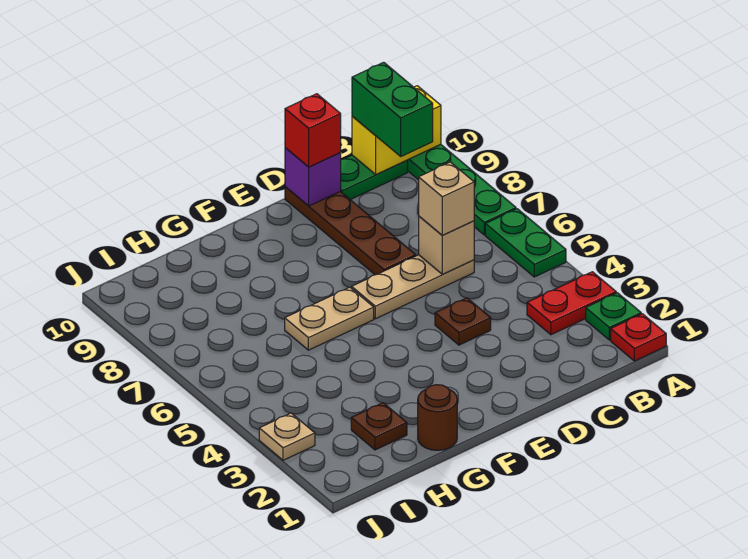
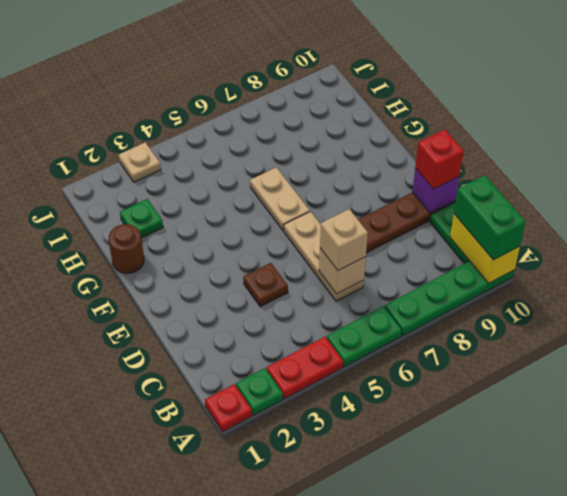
red plate A3:B3 level 1 -> red plate A3:A4 level 1
green brick B9:B10 level 3 -> green brick A10:B10 level 3
brown plate H2 level 1 -> green plate H2 level 1

